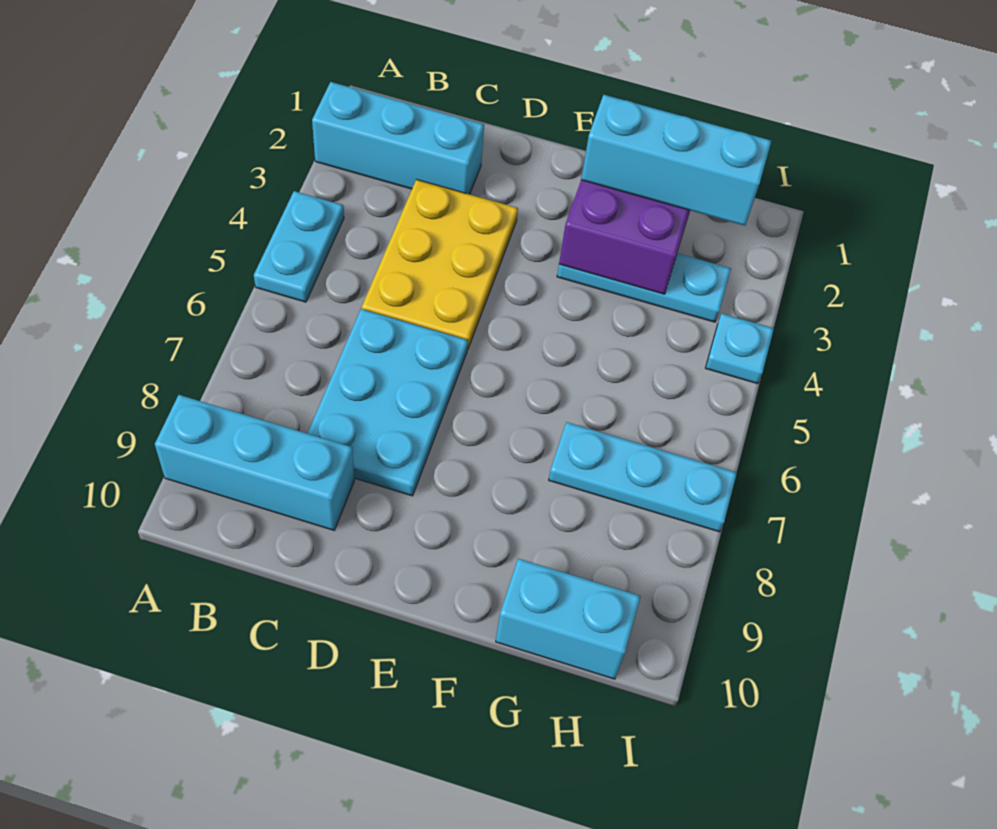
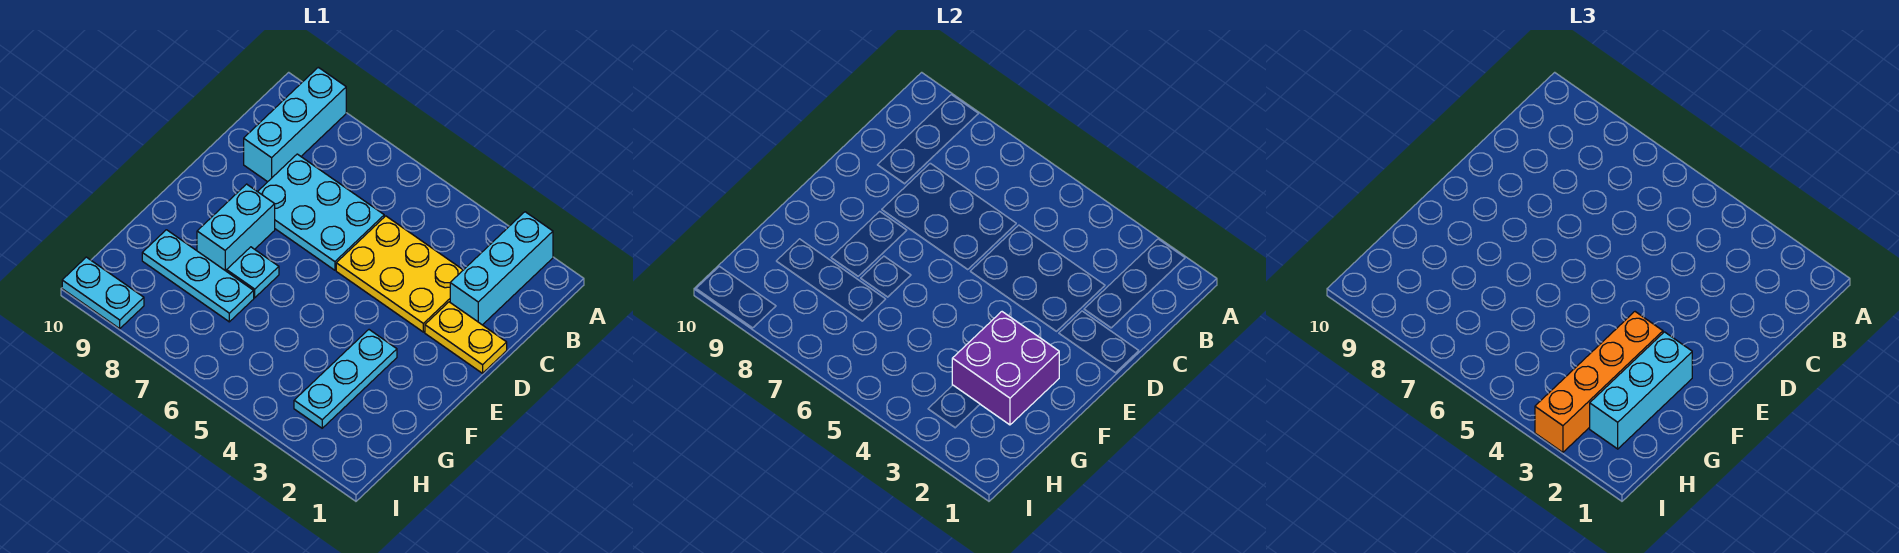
cyan plate A4:A5 level 1 -> cyan plate I9:I10 level 1
none -> yellow plate D1:D2 level 1
none -> orange brick F3:I3 level 3
cyan plate G7:I7 level 1 -> cyan plate G7:G9 level 1
cyan brick G10:H10 level 1 -> cyan brick E8:F8 level 1
cyan plate I4 level 1 -> cyan plate F7 level 1

